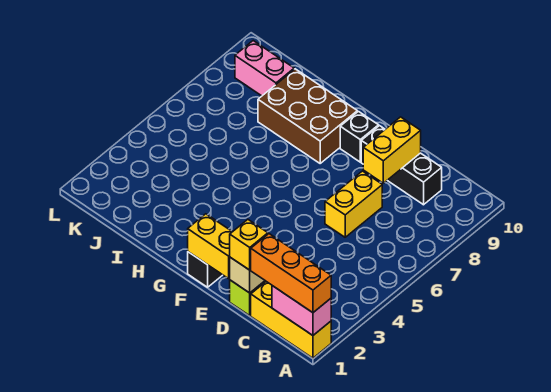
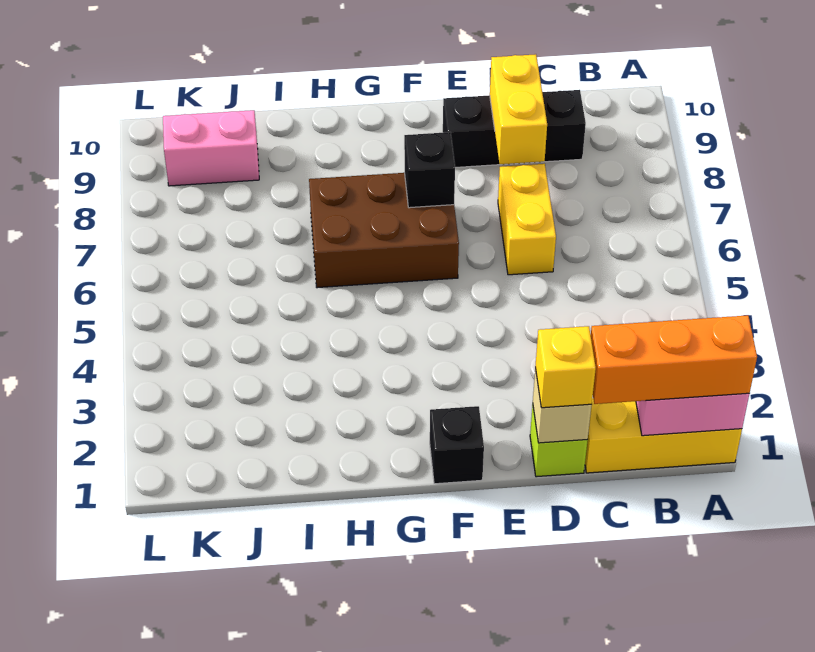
yellow brick E1:F1 level 2 -> none
black brick F9 level 1 -> black brick F7 level 2
brown brick G8:I9 level 1 -> brown brick F6:H7 level 1

